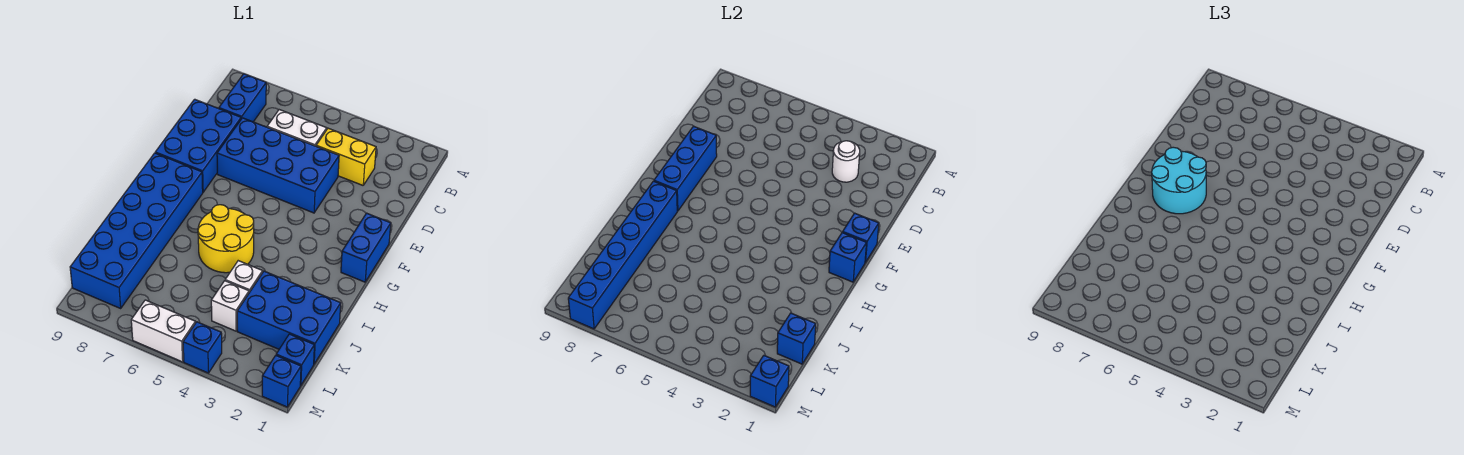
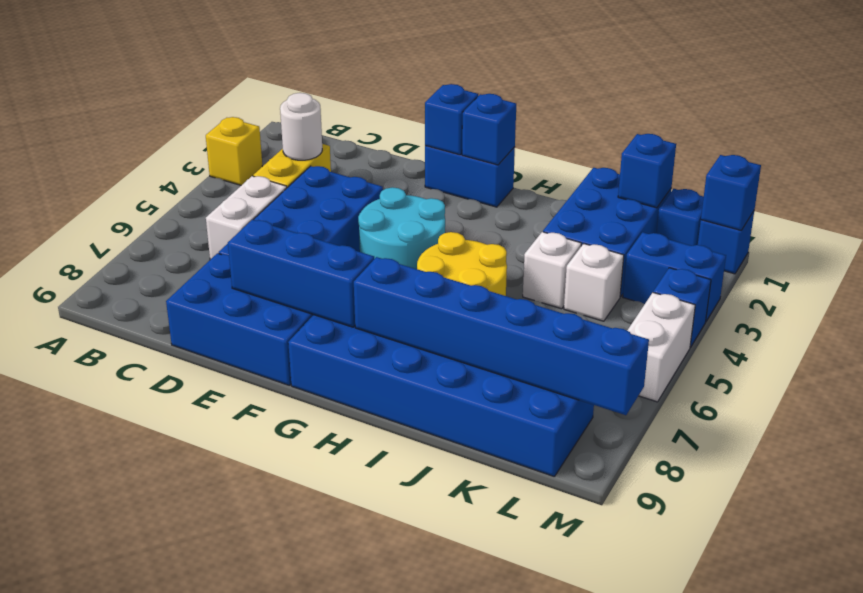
none -> yellow brick A3 level 1
blue brick B8:C8 level 1 -> blue brick L3:M3 level 1
cyan round brick F7:G8 level 3 -> cyan round brick F4:G5 level 1

